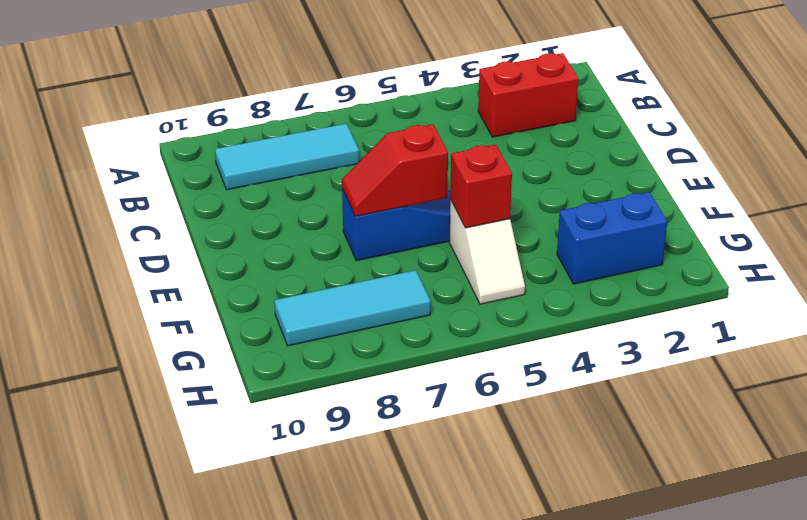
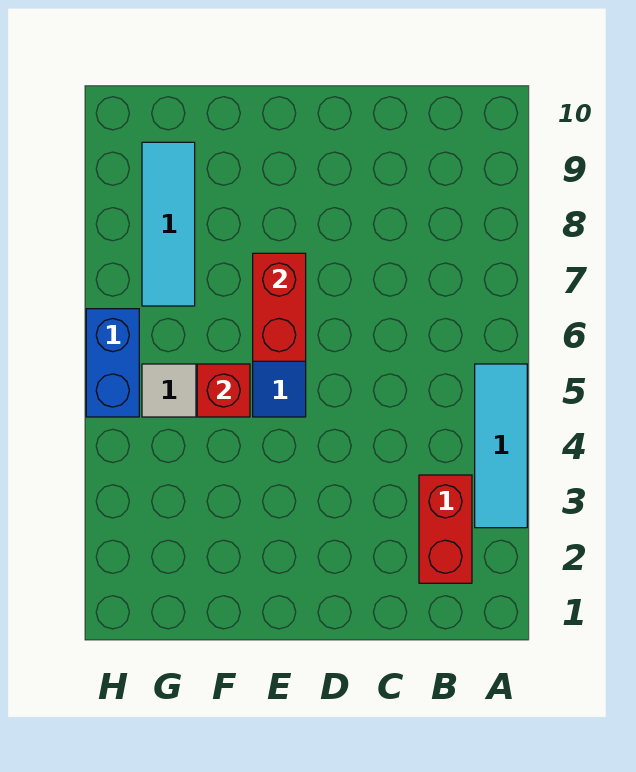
cyan tile B7:B9 level 1 -> cyan tile A3:A5 level 1
red slope E6:E7 level 2 top 6 -> red brick E6:E7 level 2
blue brick G2:G3 level 1 -> blue brick H5:H6 level 1

